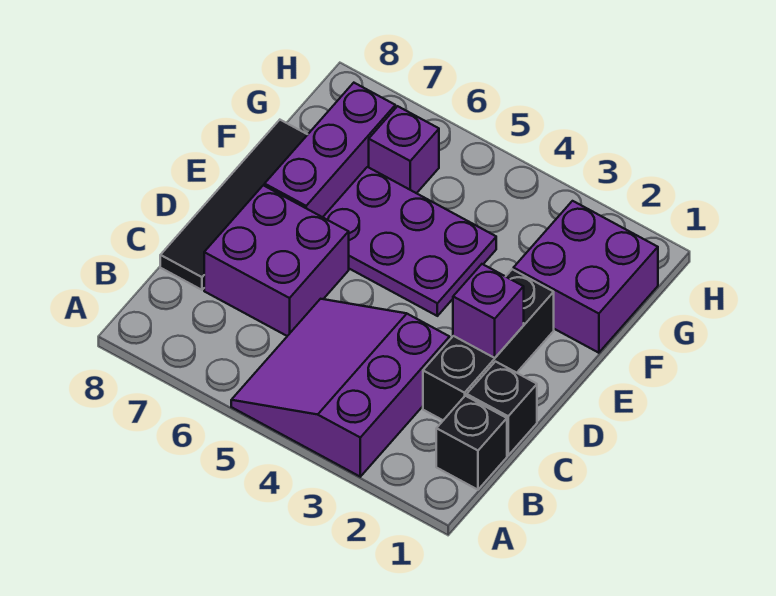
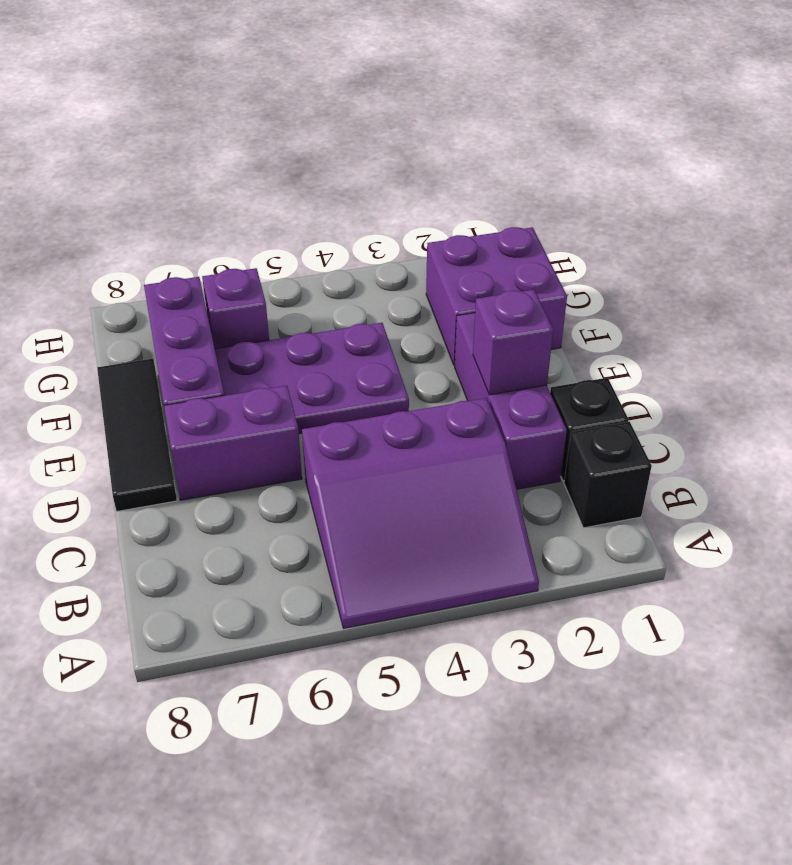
purple slope A3:C5 level 1 top 3 -> purple slope A3:C5 level 1 top C
black brick C2:E2 level 1 -> purple brick C2:E2 level 1
purple brick C6:D7 level 1 -> purple brick D6:D7 level 1
black tile C8:F8 level 1 -> black tile D8:F8 level 1

